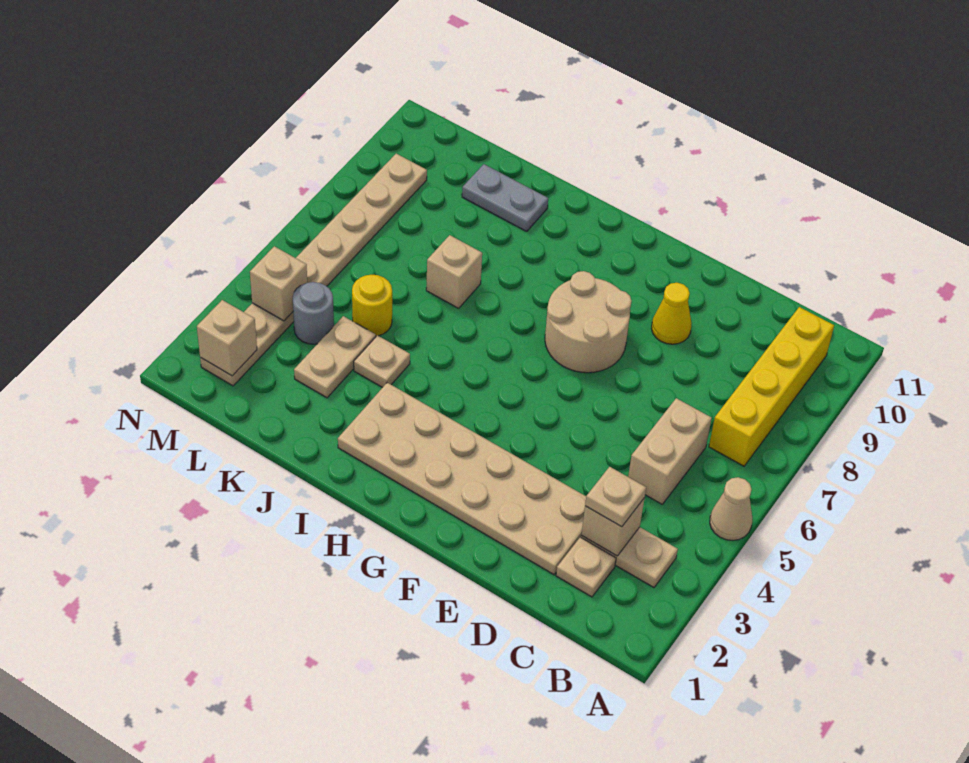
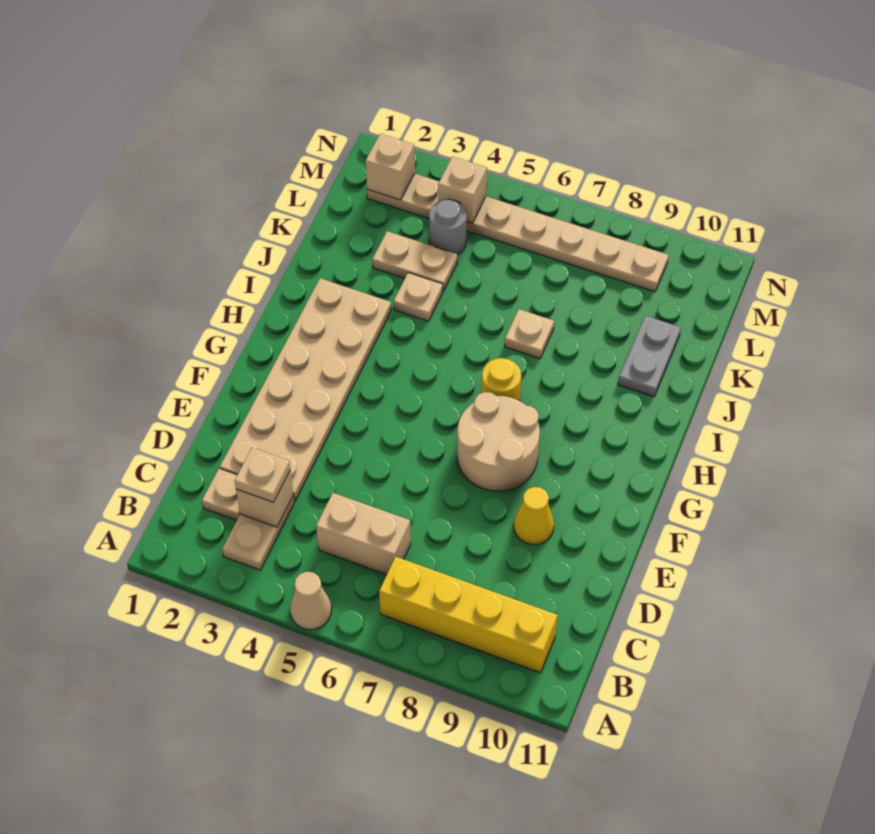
tan brick J7 level 1 -> tan plate J7 level 1
yellow round brick K5 level 1 -> yellow round brick H7 level 1

